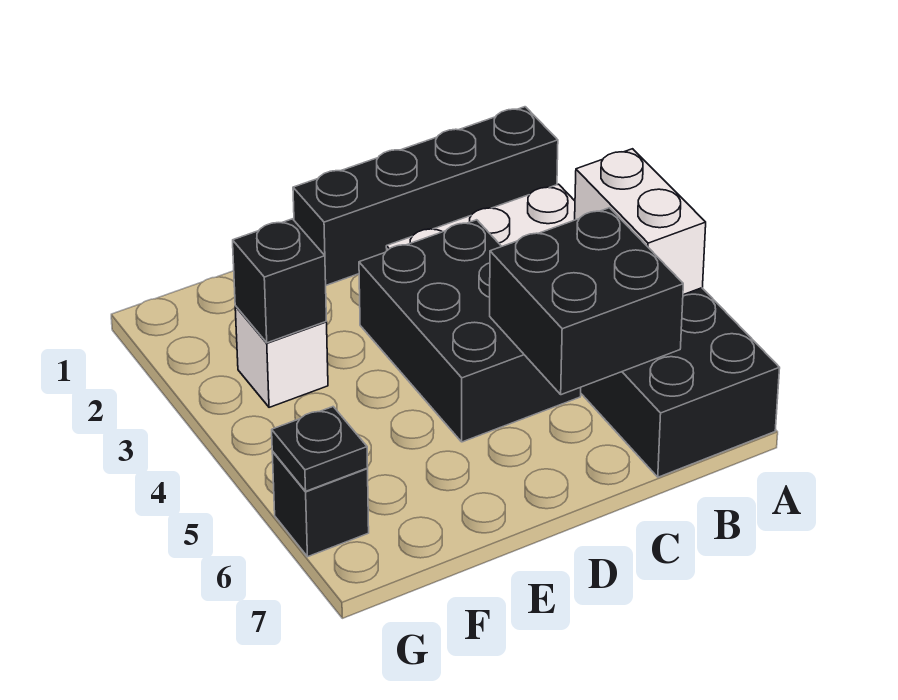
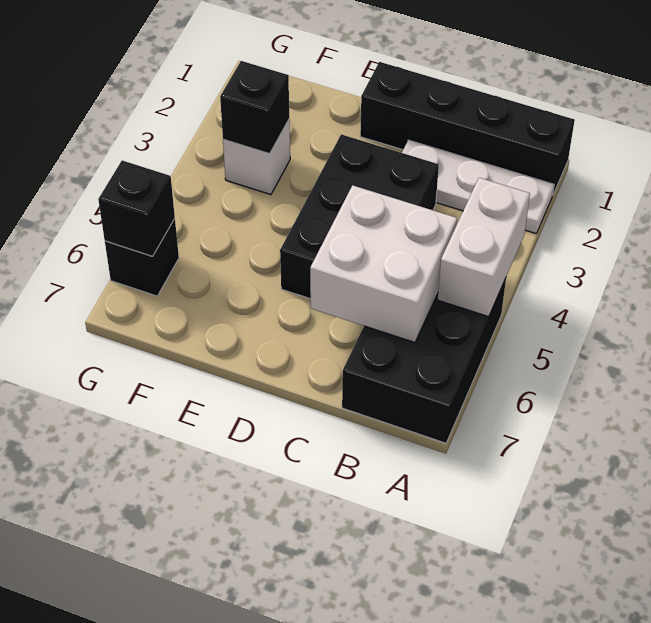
black brick B5:C6 level 2 -> white brick B5:C6 level 2
black plate G6 level 2 -> black brick G6 level 2

